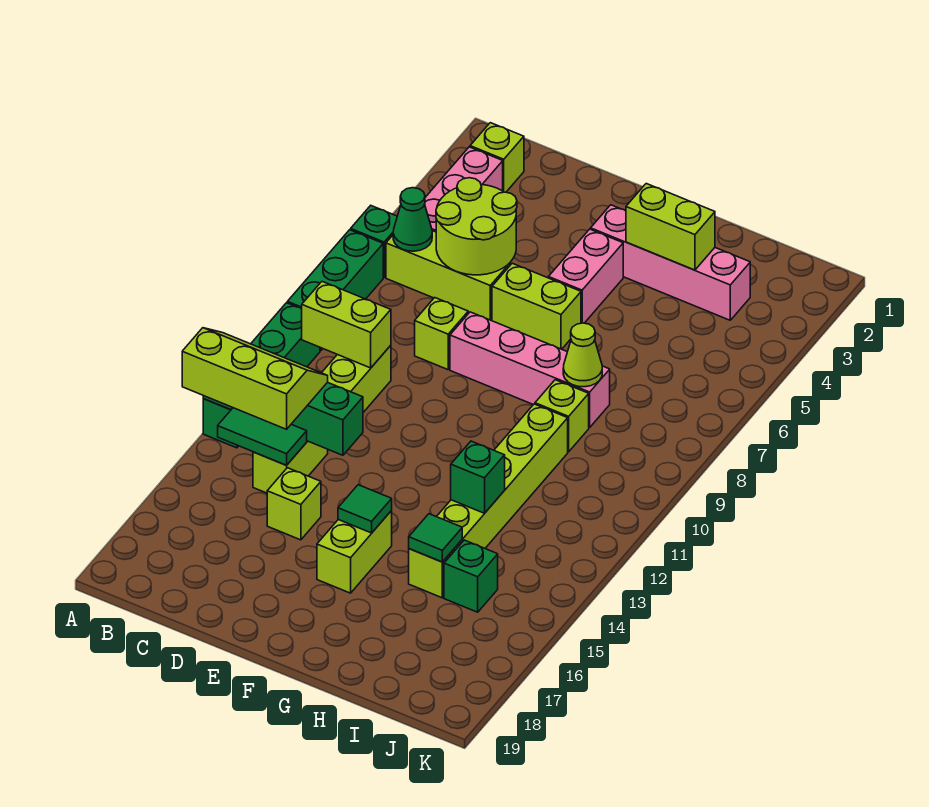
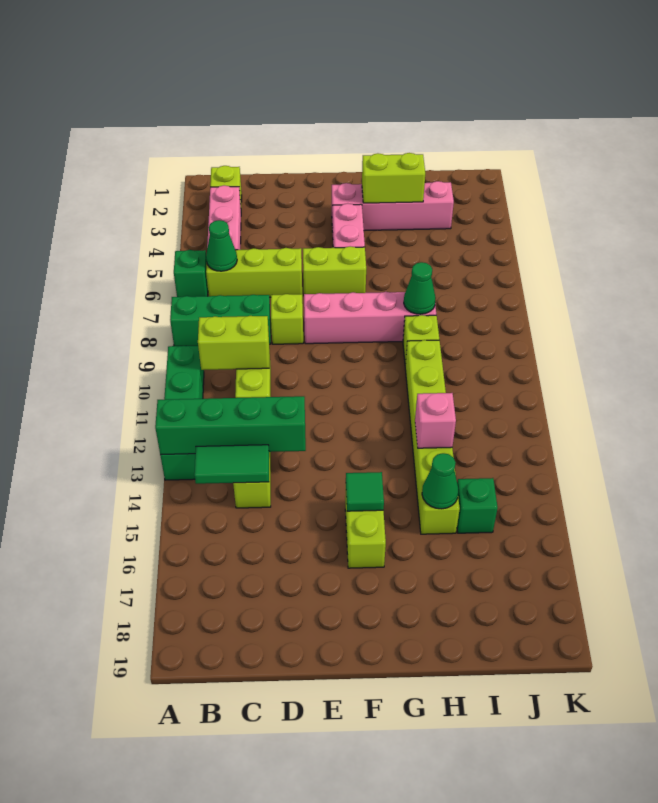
green brick A7:A9 level 1 -> green brick A8:C8 level 1
lime slope A13:C14 level 3 top 14 -> none
lime round brick C5:D6 level 2 -> none
lime brick D15 level 1 -> none
lime cone H8 level 2 -> green cone H8 level 2
green brick H13 level 2 -> pink brick H13 level 2
green tile H15 level 2 -> green cone H15 level 2

